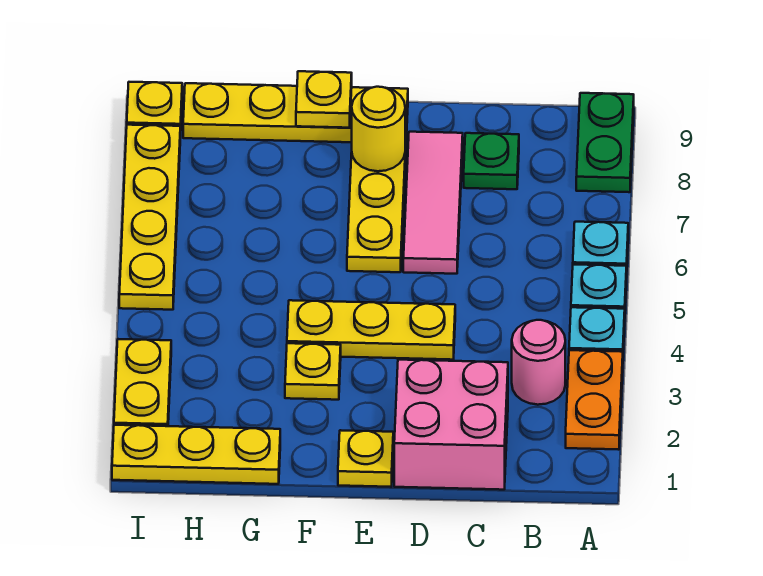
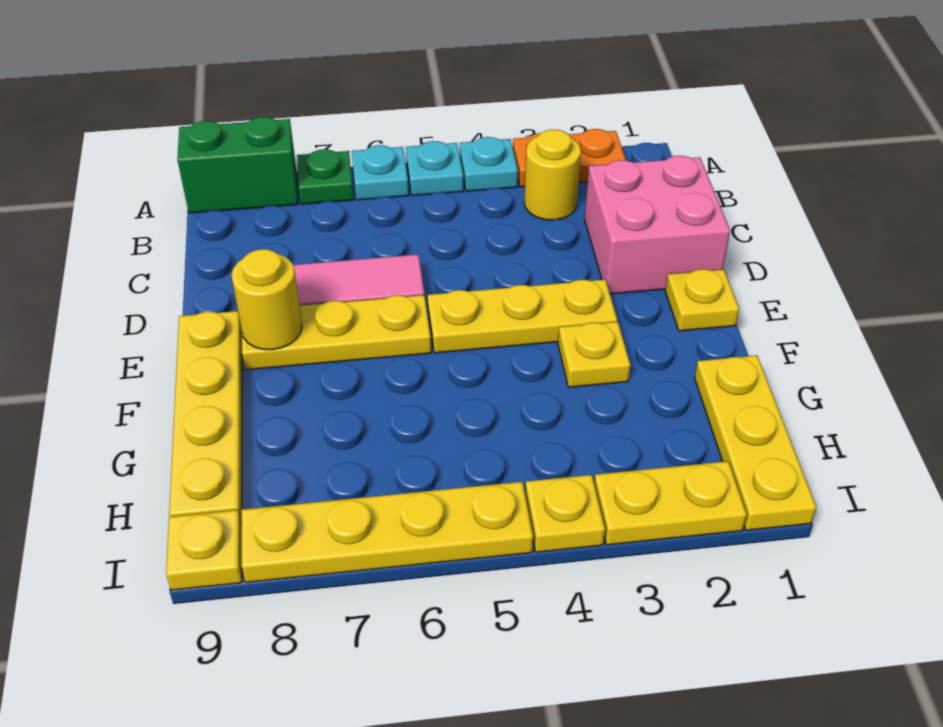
green plate A8:A9 level 1 -> green brick A8:A9 level 1
pink round brick B3 level 1 -> yellow round brick B3 level 1
green plate C8 level 1 -> green plate A7 level 1
yellow plate D4:F4 level 1 -> yellow plate E3:E5 level 1
yellow plate F9 level 2 -> yellow plate I4 level 1

